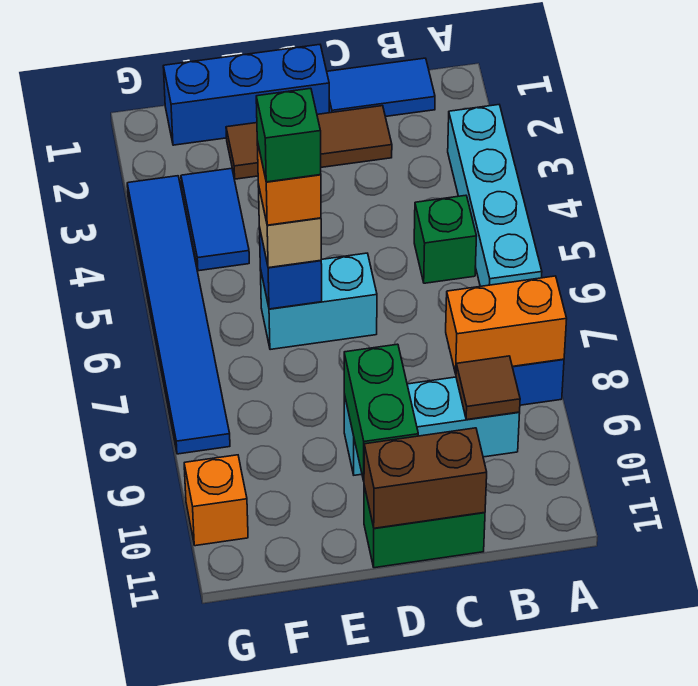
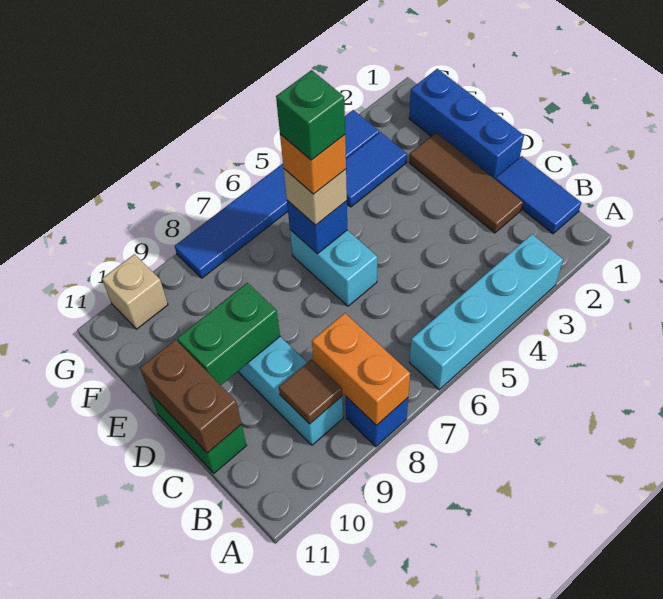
green brick B5 level 1 -> none
orange brick G10 level 1 -> tan brick G10 level 1

